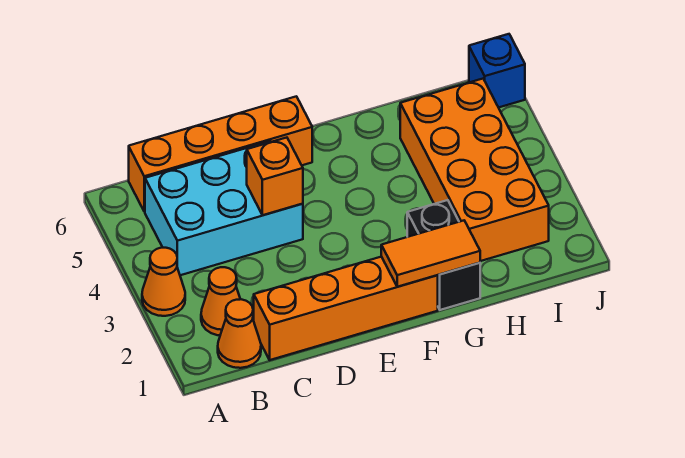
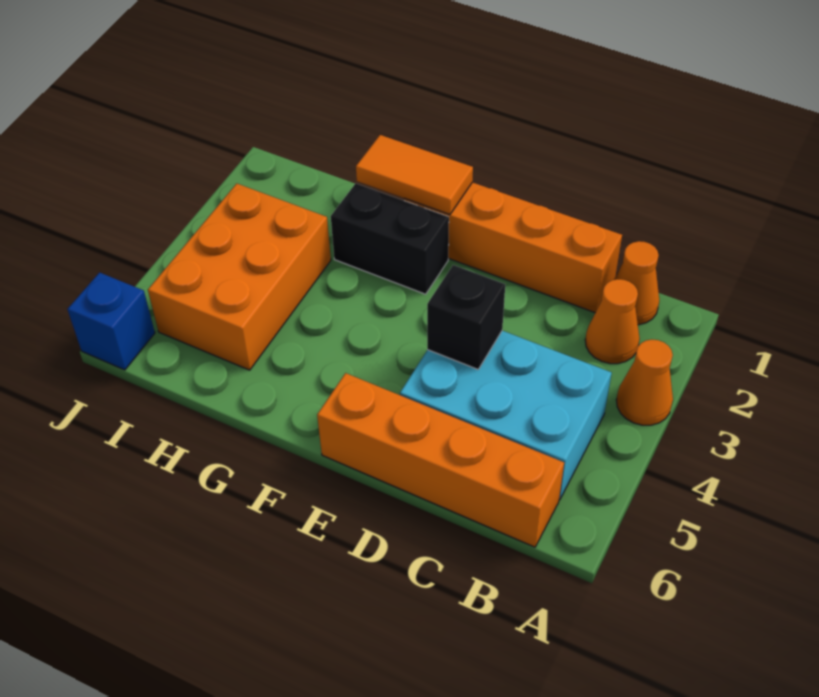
orange brick D4 level 2 -> black brick D4 level 2
black brick G1:G2 level 1 -> black brick F2:G2 level 1
orange brick H2:I5 level 1 -> orange brick H3:I5 level 1

